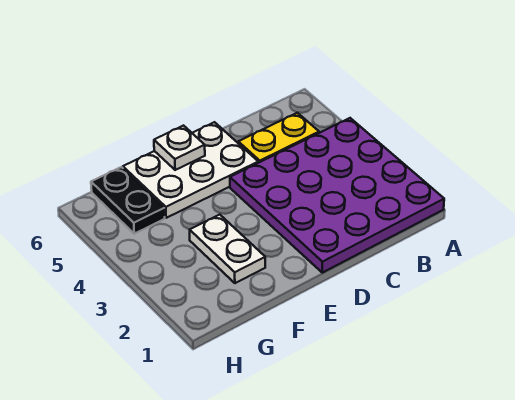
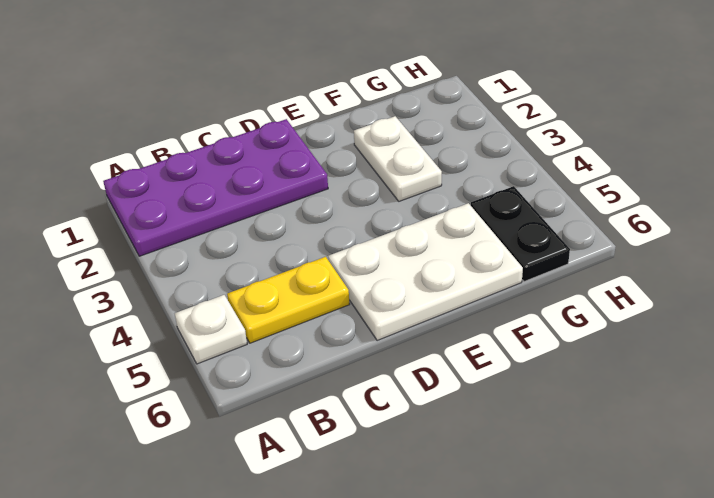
purple plate A1:D4 level 1 -> purple plate A1:D2 level 1
white plate E6 level 2 -> white plate A5 level 1

